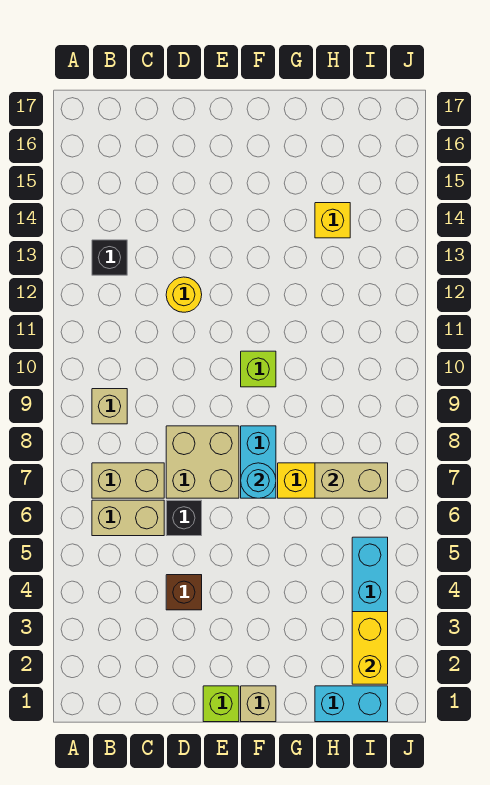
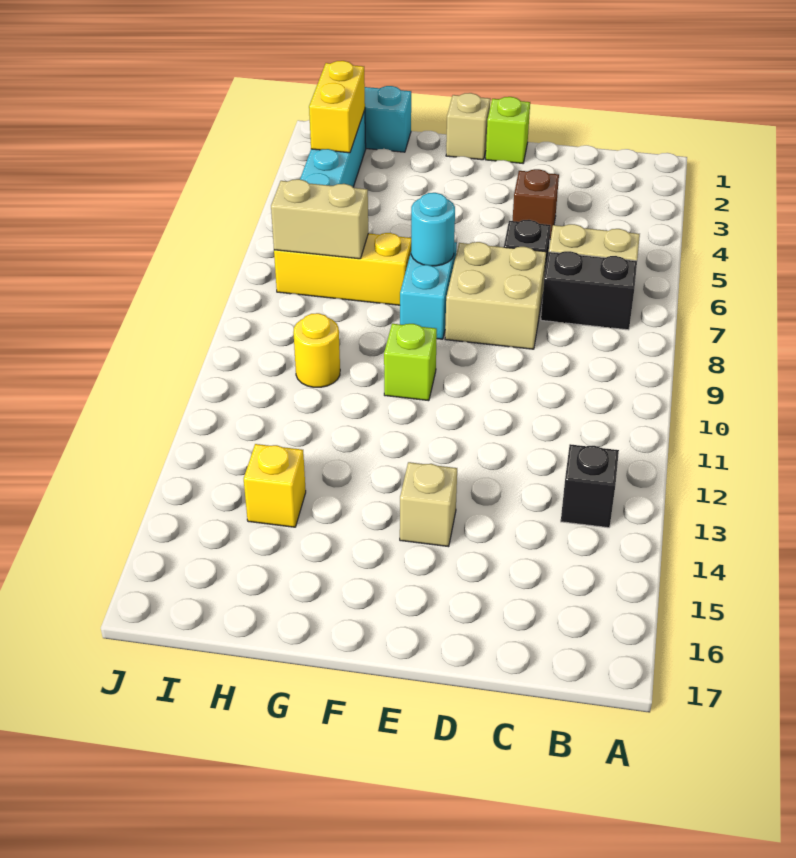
tan brick B7:C7 level 1 -> black brick B7:C7 level 1
tan brick B9 level 1 -> tan brick E14 level 1
yellow round brick D12 level 1 -> yellow round brick H10 level 1

